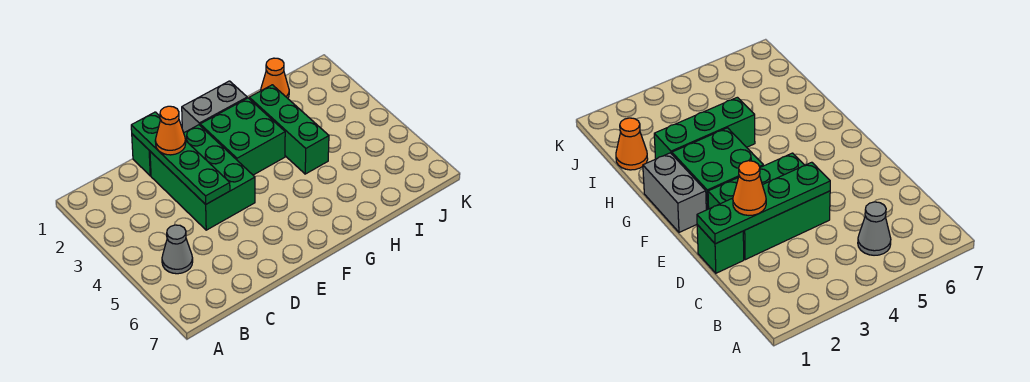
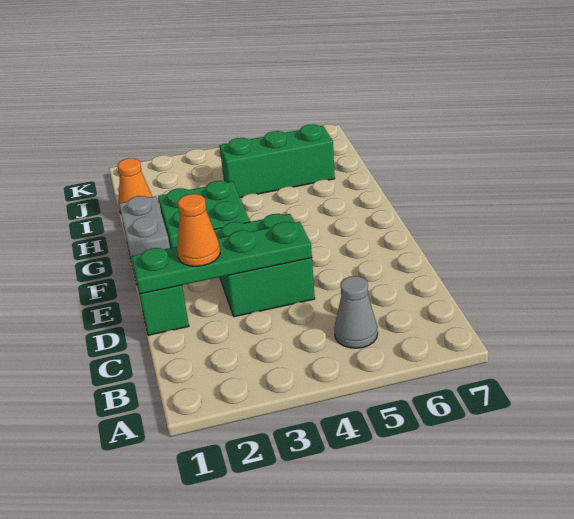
green brick D2:E4 level 1 -> green brick D3:E4 level 1
green brick H2:H4 level 1 -> green brick I4:I6 level 1

